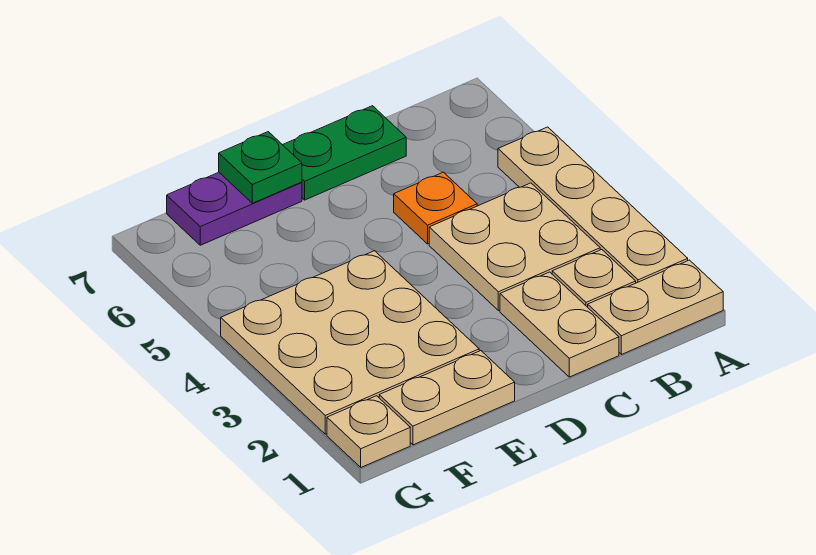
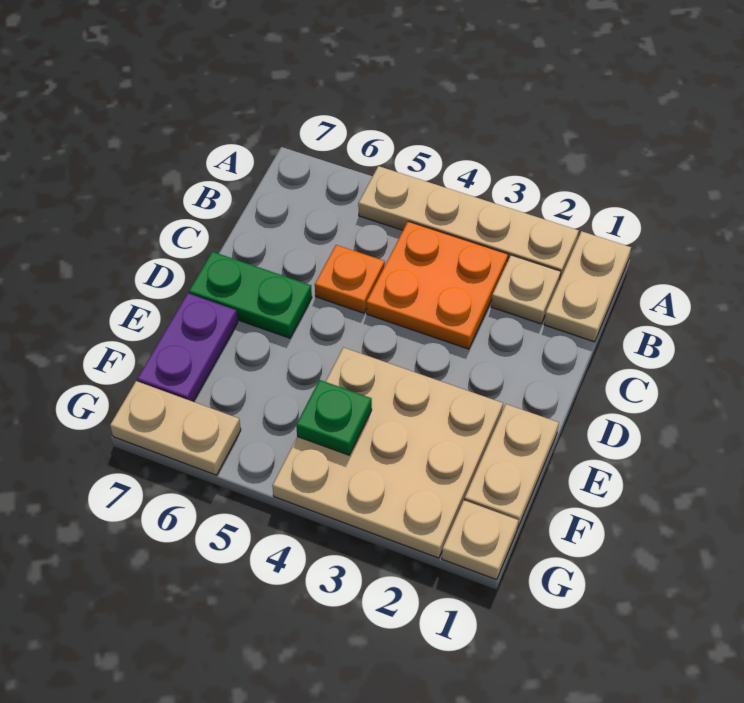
tan plate B3:C4 level 1 -> orange plate B3:C4 level 1
tan plate C1:C2 level 1 -> tan plate G6:G7 level 1
green plate C7:D7 level 1 -> green plate D6:D7 level 1
green plate E7 level 2 -> green plate F4 level 2

